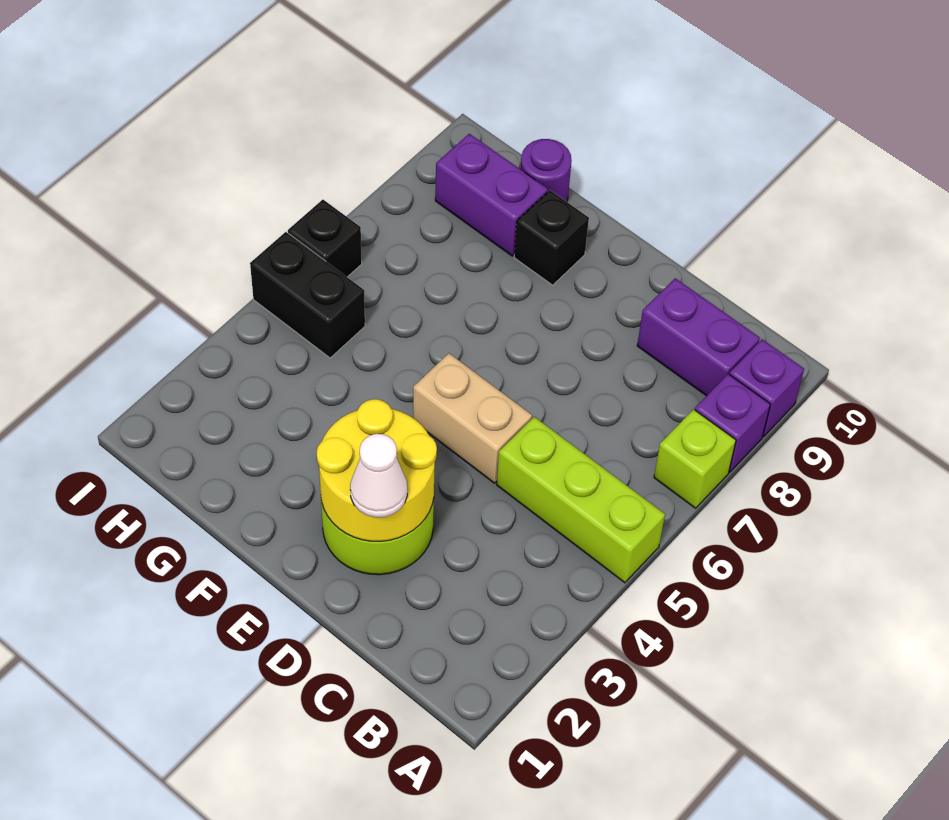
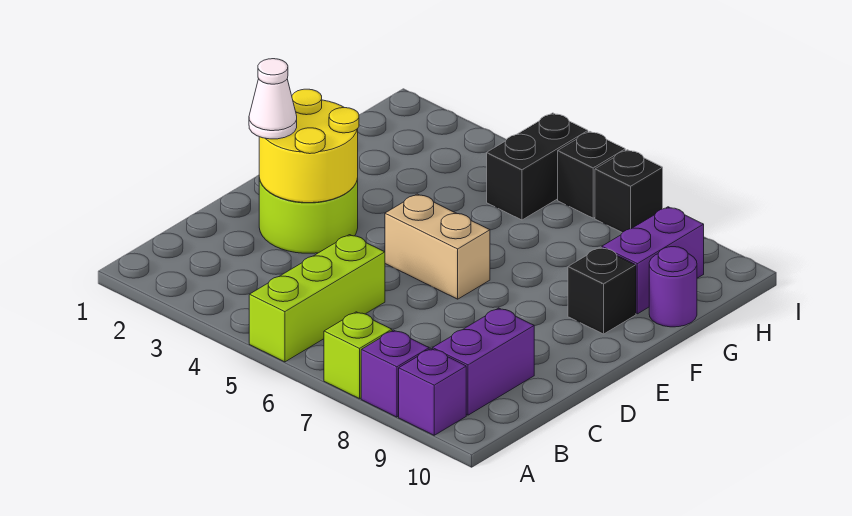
tan brick D5:E5 level 1 -> tan brick E5:E6 level 1
none -> black brick I7 level 1

